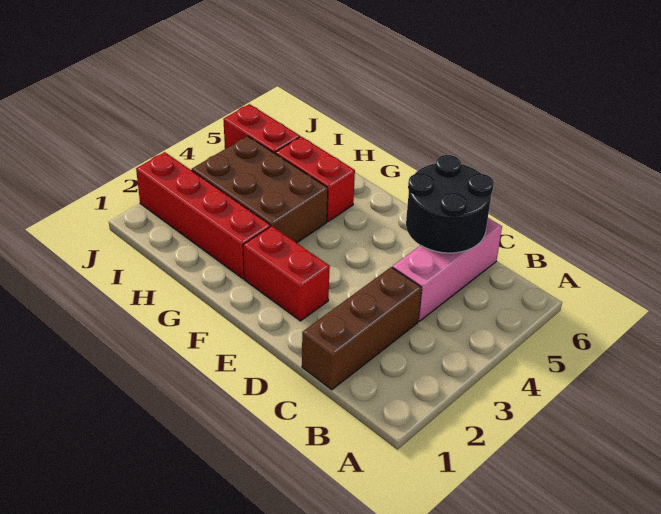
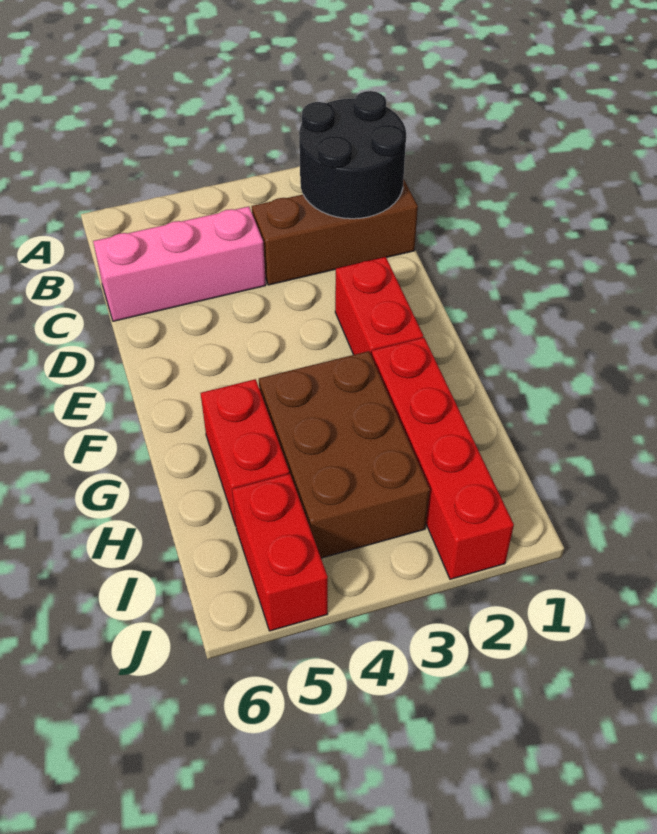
black round brick C5:D6 level 2 -> black round brick B1:C2 level 2

